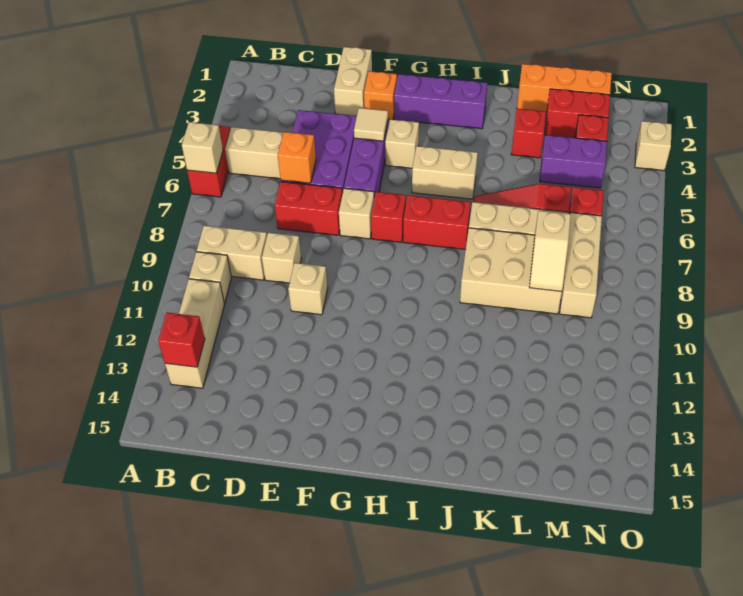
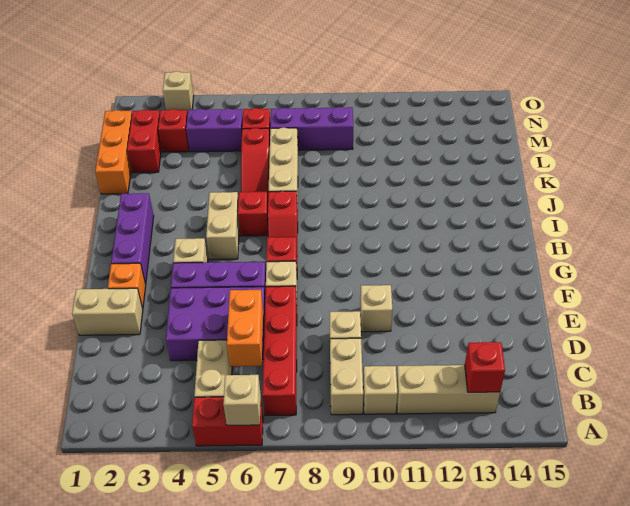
orange brick D6 level 2 -> orange brick C6:D6 level 2
red brick D7:E7 level 1 -> red brick B7:E7 level 1
tan tile F4 level 2 -> none
red brick H7:I7 level 1 -> red slope H7:I7 level 1 top I
tan brick J8:L9 level 1 -> none
red brick K3 level 1 -> red brick I6 level 1
purple brick L4:M4 level 1 -> purple brick M4:M5 level 1
tan slope L8:L9 level 2 top 8 -> none
tan brick M7:M9 level 1 -> purple brick M7:M9 level 1

